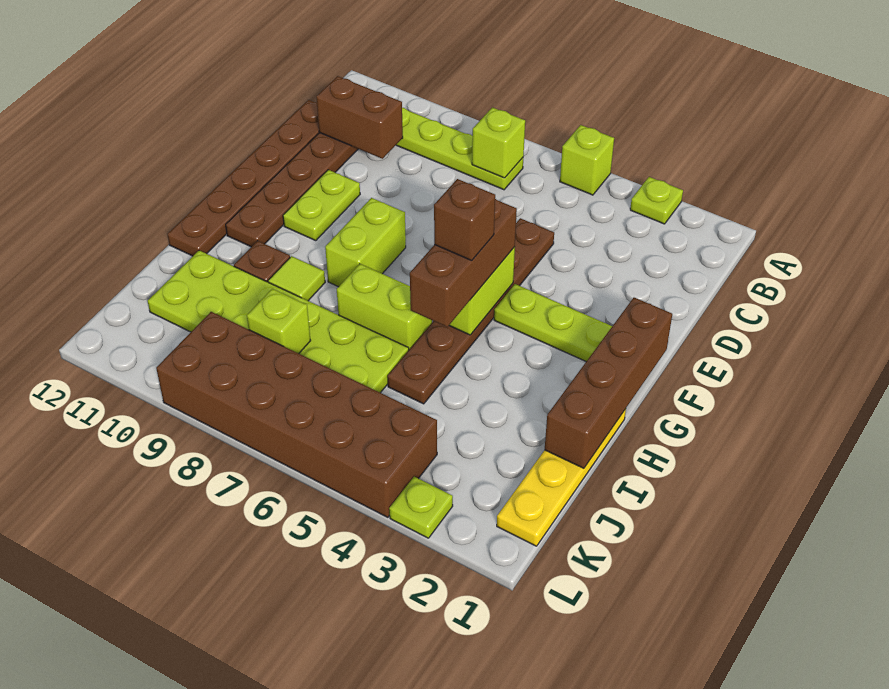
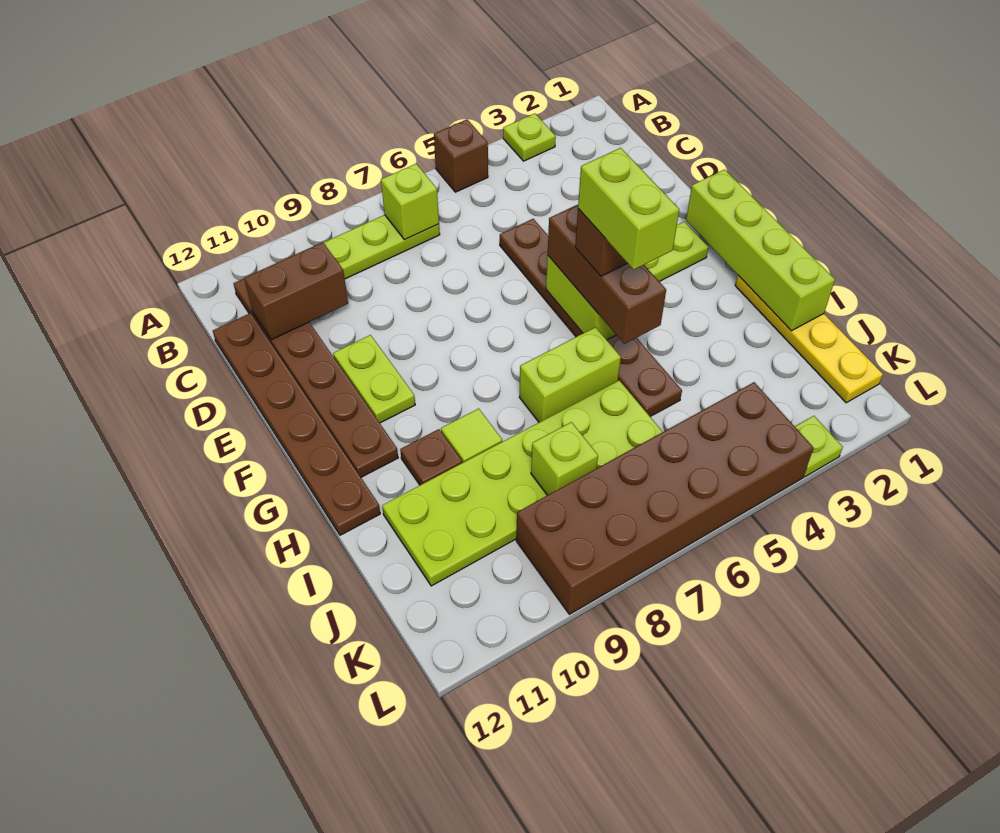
lime brick A5 level 1 -> brown brick A5 level 1
brown brick F1:I1 level 2 -> lime brick F1:I1 level 2
lime brick F8:G8 level 1 -> lime brick G5:H5 level 5

